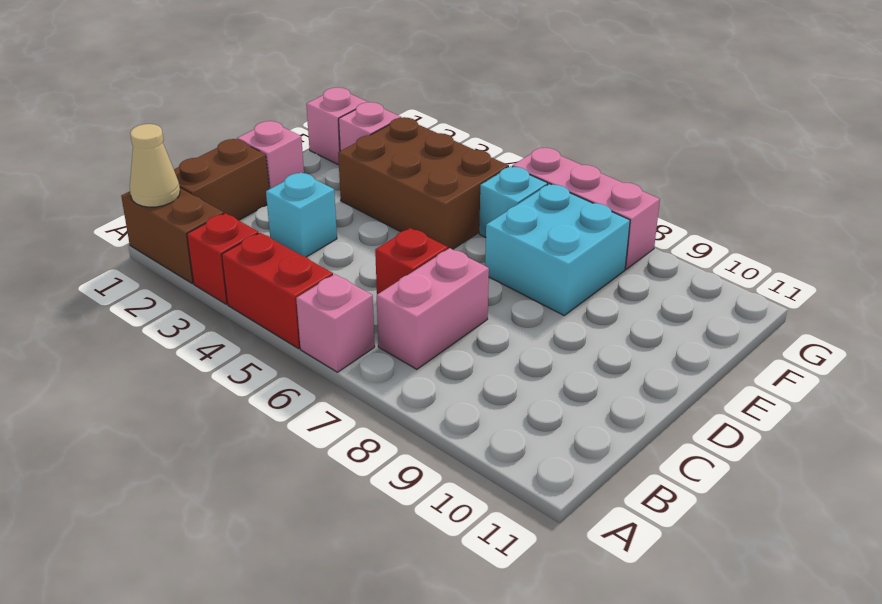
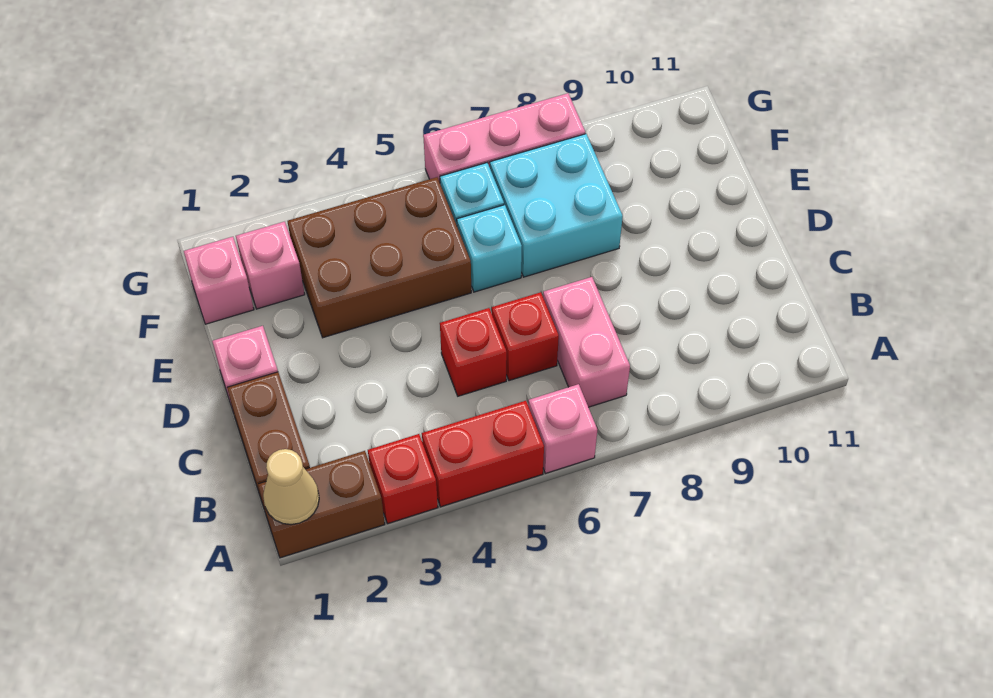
cyan brick C3 level 1 -> cyan brick E6 level 1
none -> red brick C5 level 1

